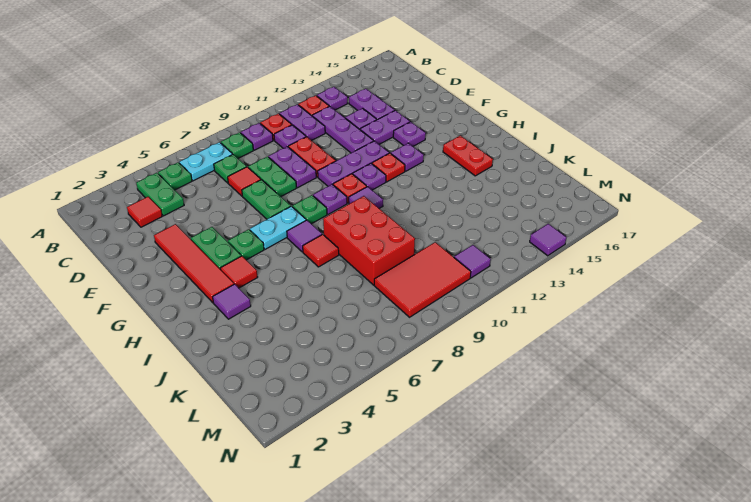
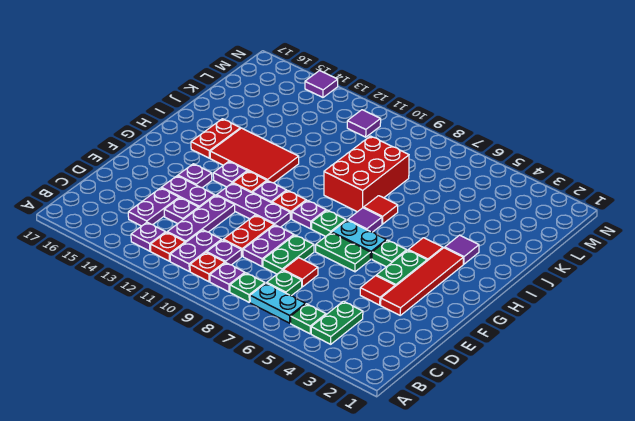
red tile C3 level 1 -> red tile E4 level 1
green plate E7:F7 level 1 -> green plate F6:F7 level 1
purple tile H10 level 1 -> none
red tile L8:M10 level 1 -> red tile H12:I14 level 1

